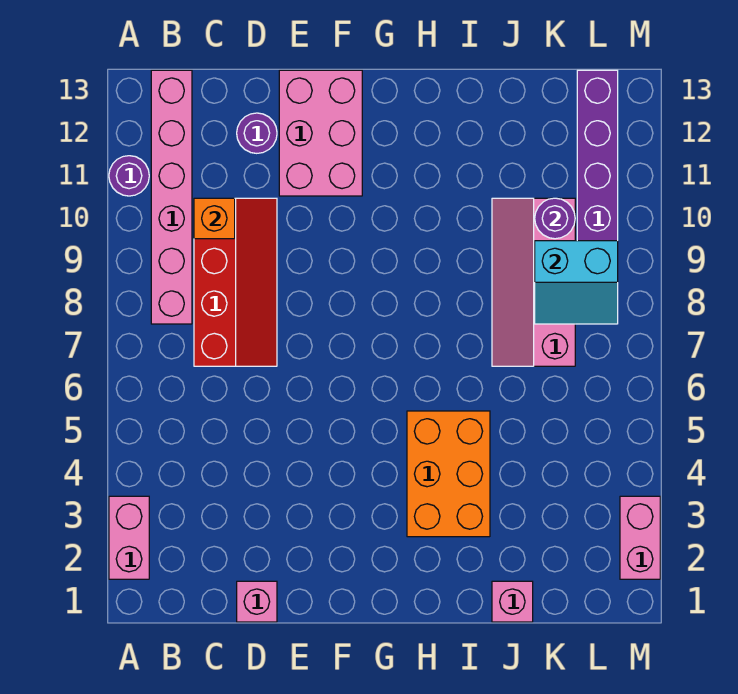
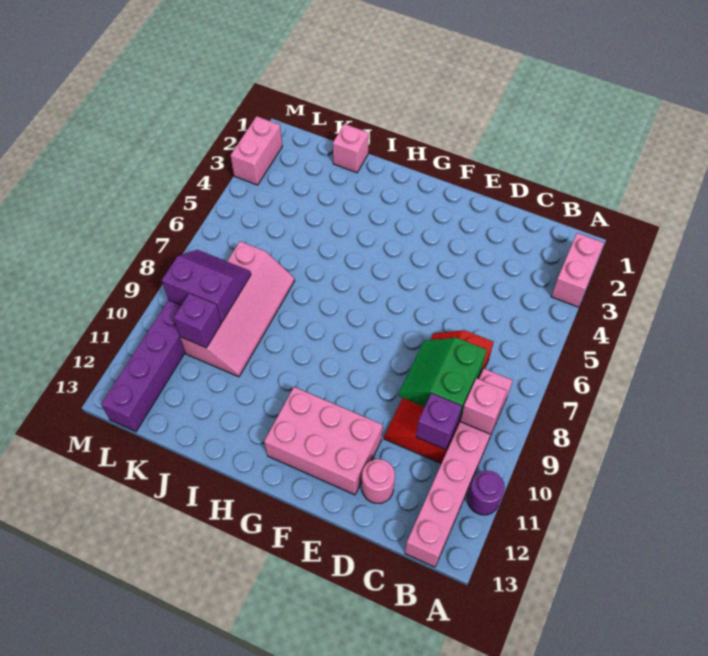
none -> green slope C8:D9 level 2 top C
orange brick C10 level 2 -> purple brick C10 level 2
pink brick D1 level 1 -> pink brick B9 level 2
purple round brick D12 level 1 -> pink round brick D12 level 1
pink brick E11:F13 level 1 -> pink brick E11:G12 level 1
orange brick H3:I5 level 1 -> none
cyan slope K8:L9 level 2 top 9 -> purple slope K8:L9 level 2 top 9
purple round brick K10 level 2 -> purple brick K10 level 2

